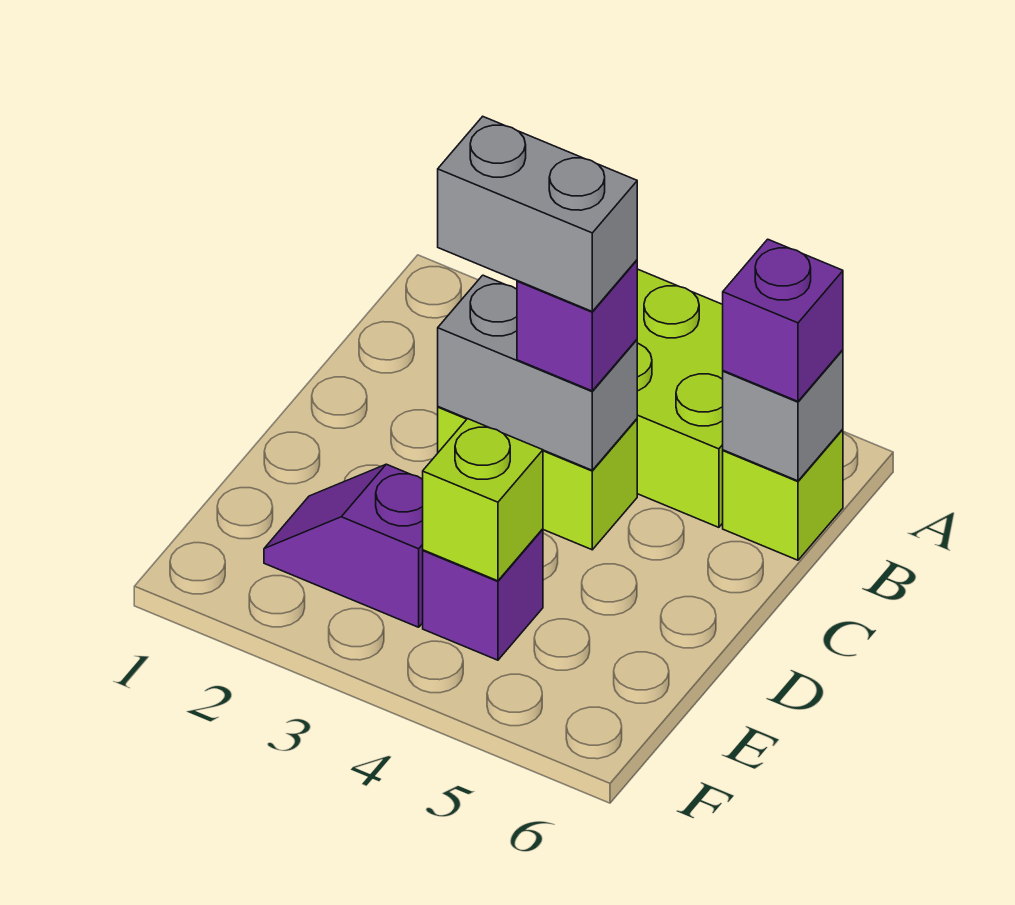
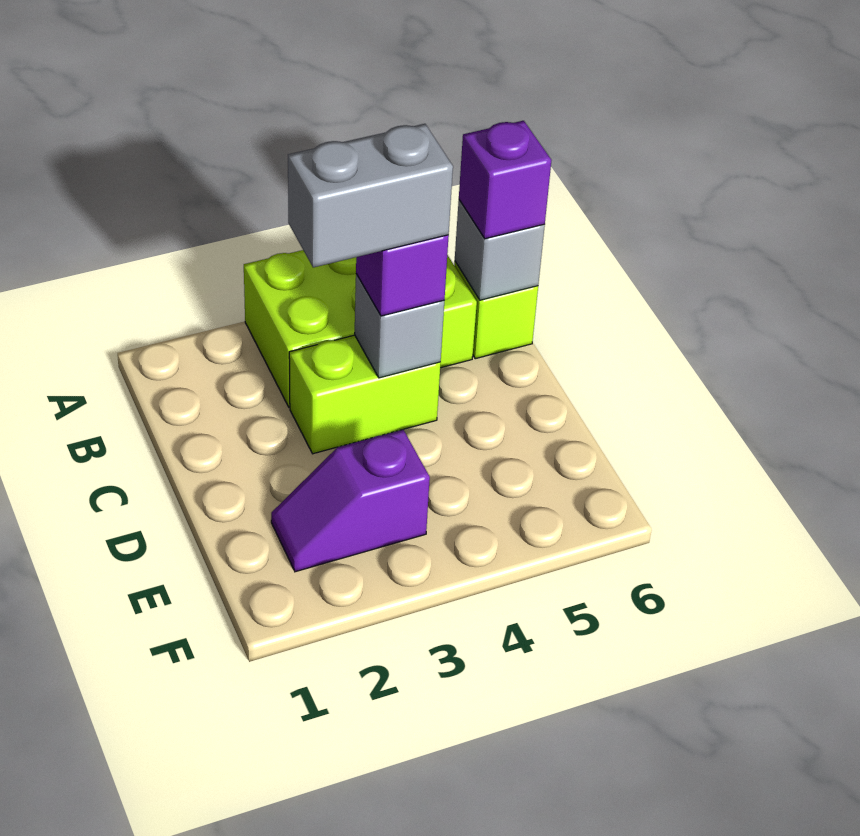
grey brick C3:C4 level 2 -> grey brick C4 level 2
purple brick E4 level 1 -> none
lime brick E4 level 2 -> none

